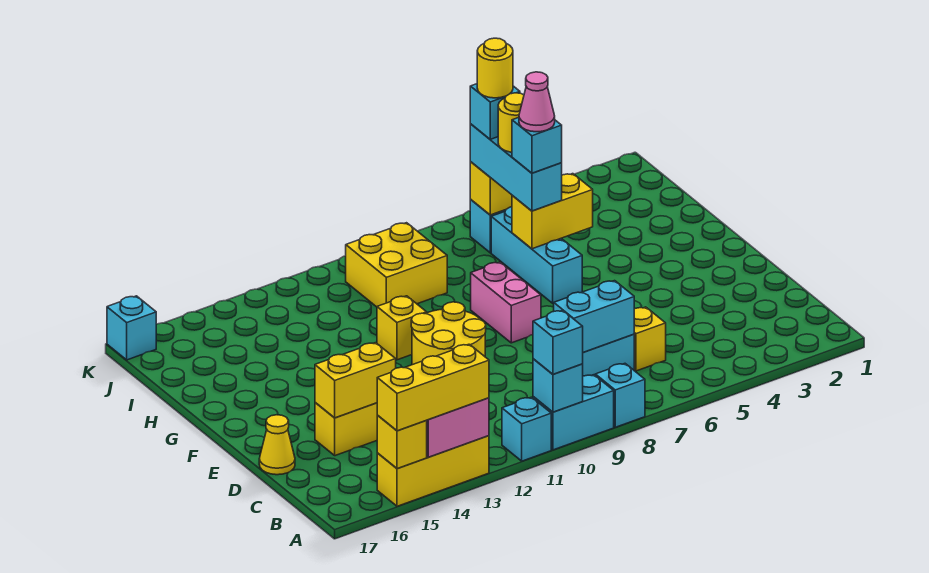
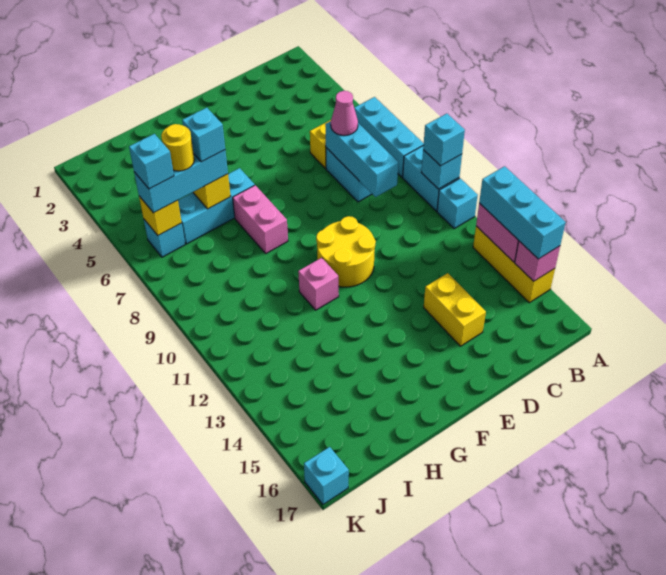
cyan brick A8 level 1 -> cyan brick A6:A8 level 1
yellow brick A13:A15 level 3 -> cyan brick A13:A15 level 3
yellow brick A15 level 2 -> pink brick A15 level 2
cyan brick C7:C8 level 2 -> cyan brick C7:C9 level 2
yellow brick D14:D15 level 2 -> none
yellow cone D17 level 1 -> none
pink brick F8:G8 level 1 -> pink brick G7:G8 level 1
yellow brick G11 level 1 -> pink brick G11 level 1
pink cone H6 level 5 -> pink cone C7 level 3
yellow brick I9:J10 level 1 -> none
yellow round brick J6 level 5 -> none

